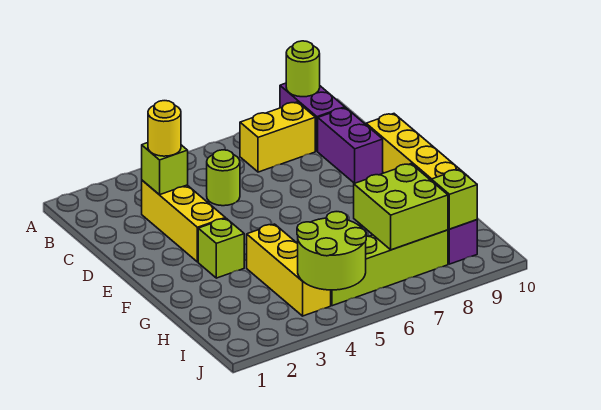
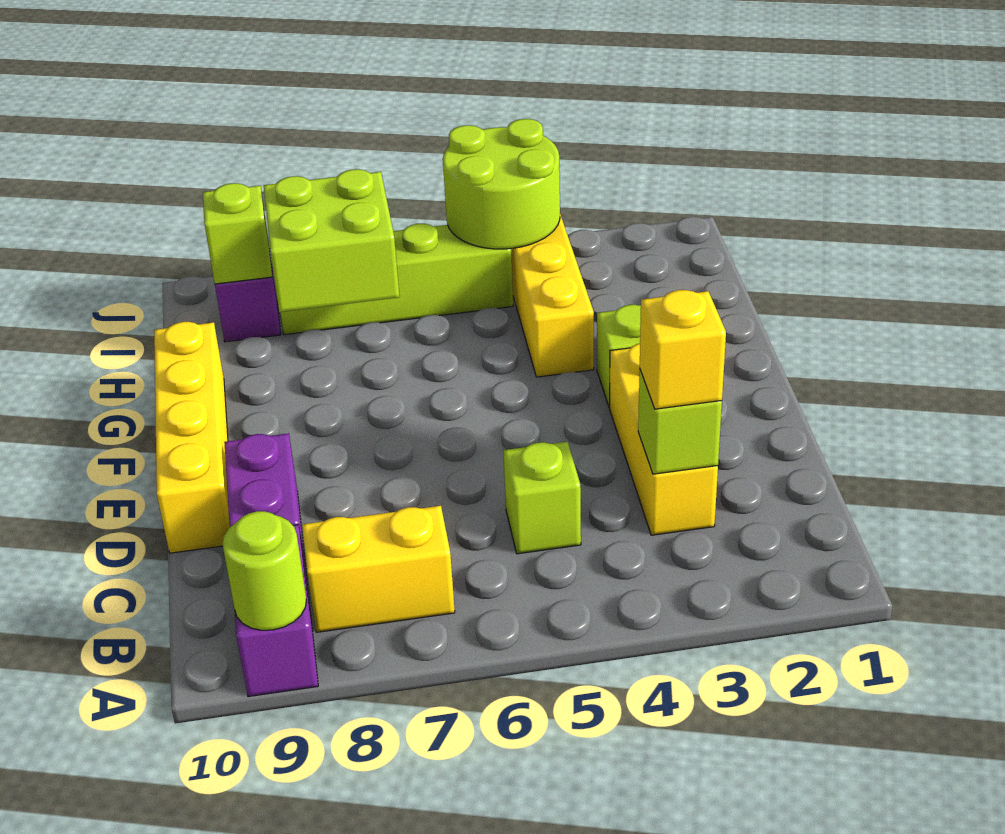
yellow round brick C3 level 3 -> yellow brick C3 level 3
lime round brick C5 level 1 -> lime brick C5 level 1

